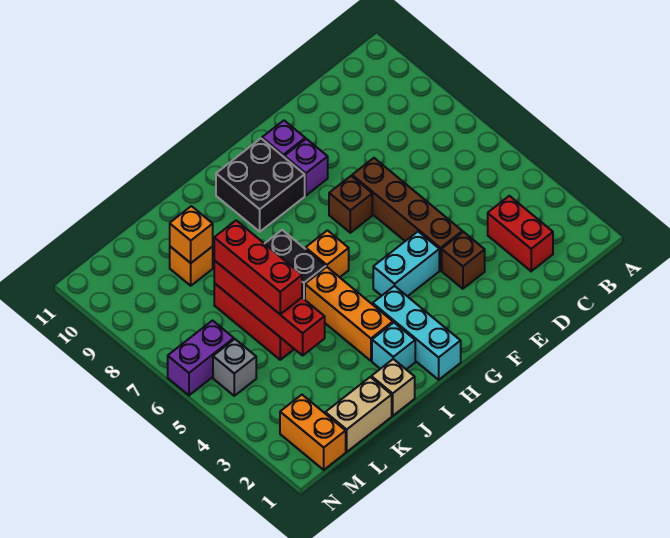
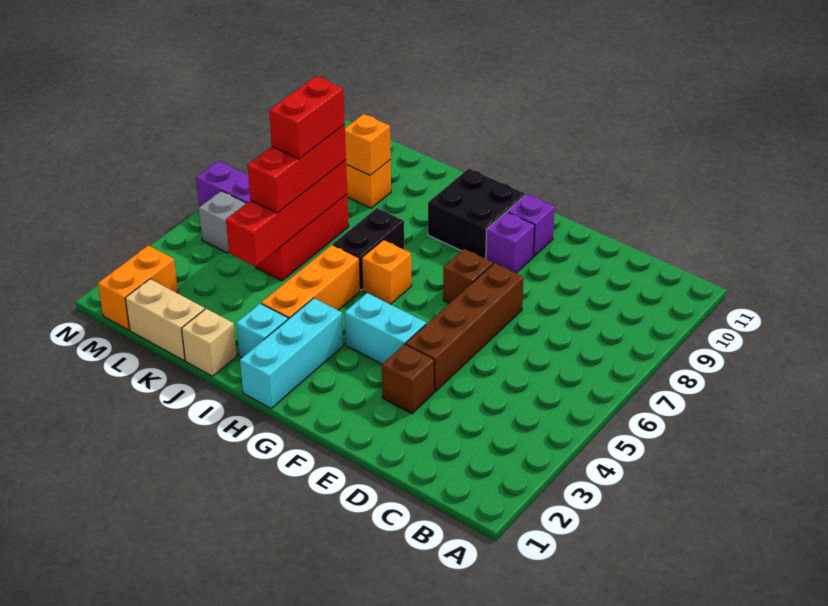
red brick C2:C3 level 1 -> red brick K6:K7 level 4

